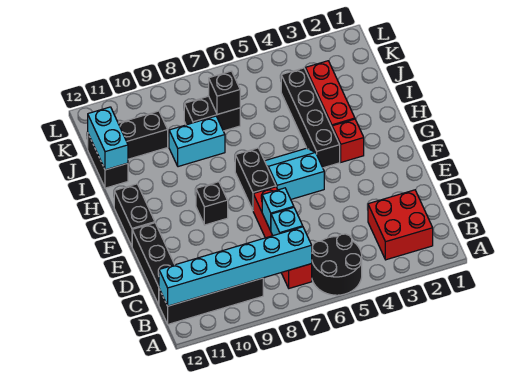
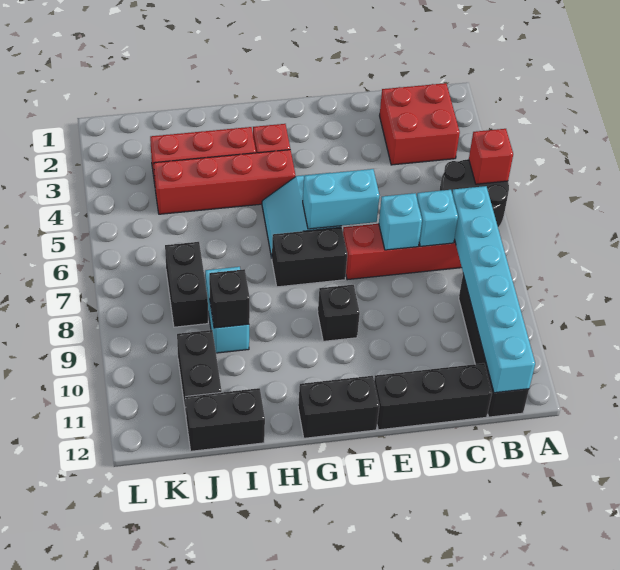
none -> red brick A5 level 2
black brick G4:J4 level 1 -> red brick G4:J4 level 1
cyan brick I12:J12 level 2 -> cyan brick E6:F6 level 2
black brick J7 level 2 -> black brick I9 level 2

